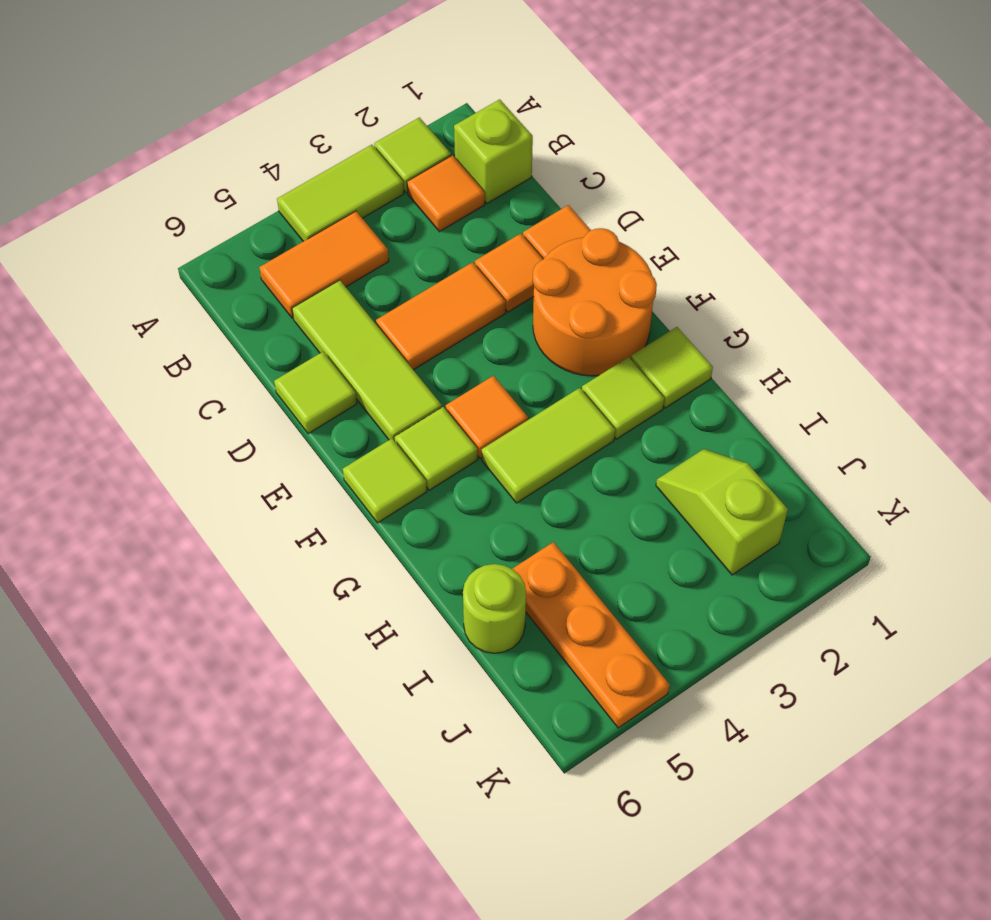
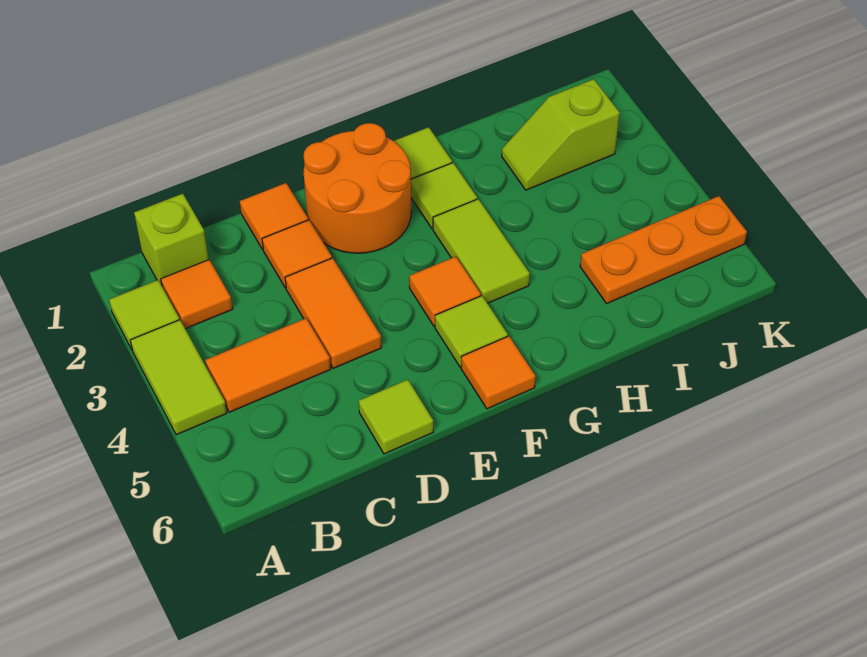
orange tile B4:B5 level 1 -> orange tile B4:C4 level 1
lime tile C5:E5 level 1 -> none
lime tile F6 level 1 -> orange tile F6 level 1
lime round brick I6 level 1 -> none

